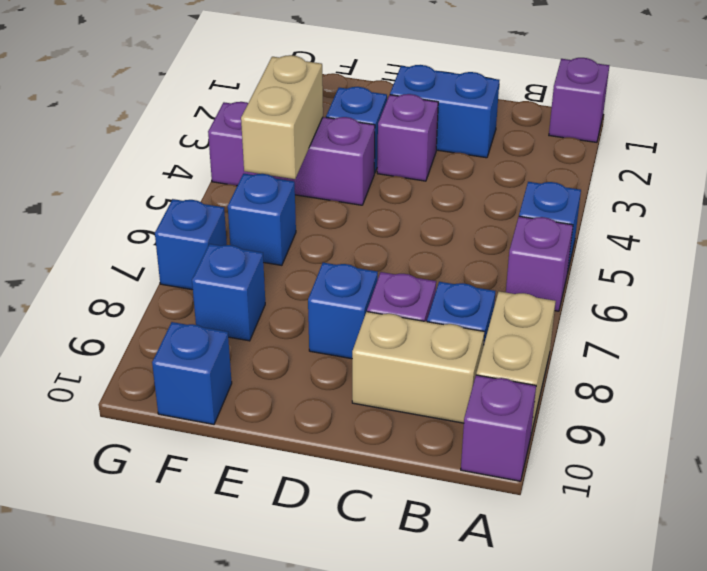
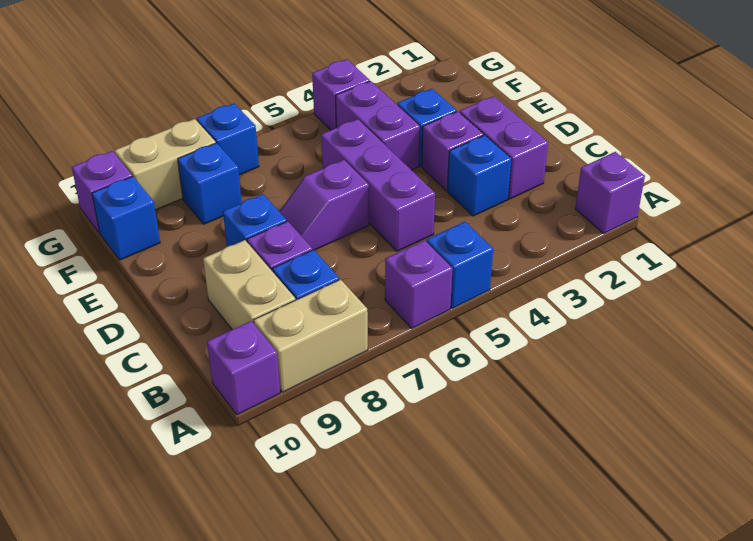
blue brick C2:D2 level 1 -> purple brick C2:D2 level 1
none -> purple brick C5:E5 level 1
none -> purple slope D6:D7 level 1 top 6
tan brick F4:F5 level 2 -> tan brick G8:G9 level 1
blue brick F6 level 1 -> blue brick C3 level 1
none -> purple brick G10 level 1

